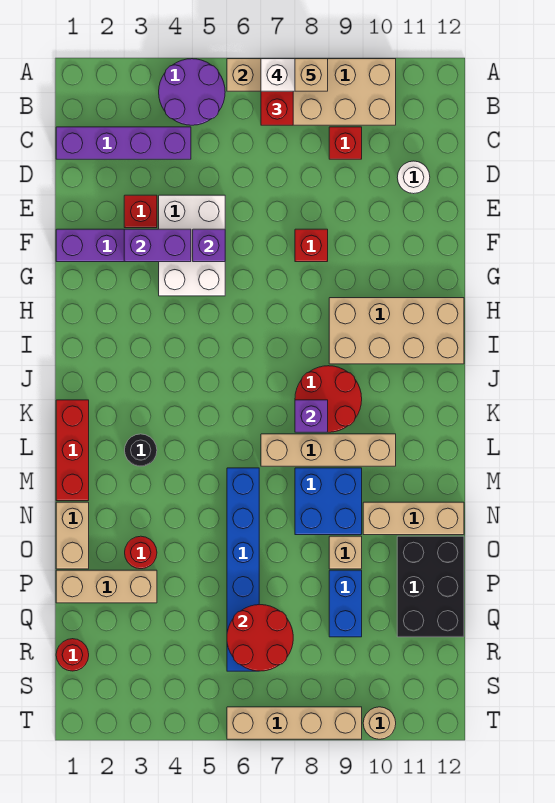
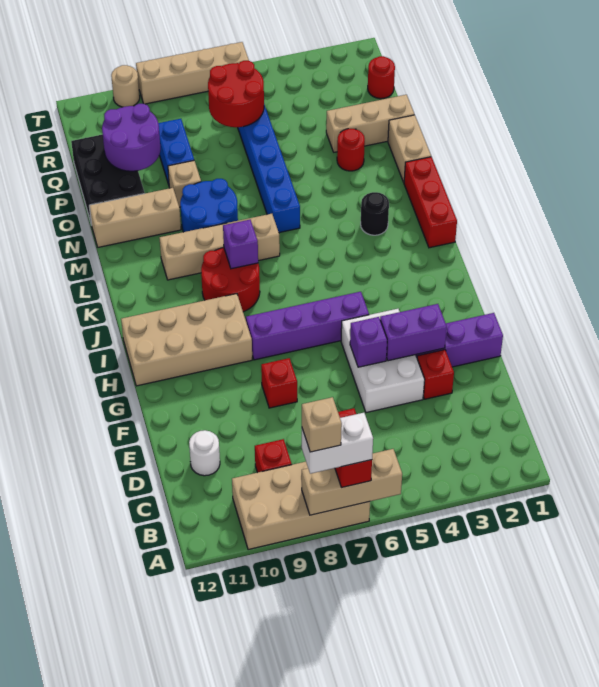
purple round brick A4:B5 level 1 -> purple round brick P10:Q11 level 2
purple brick C1:C4 level 1 -> purple brick H5:H8 level 1
blue brick M8:N9 level 1 -> blue round brick M8:N9 level 1

